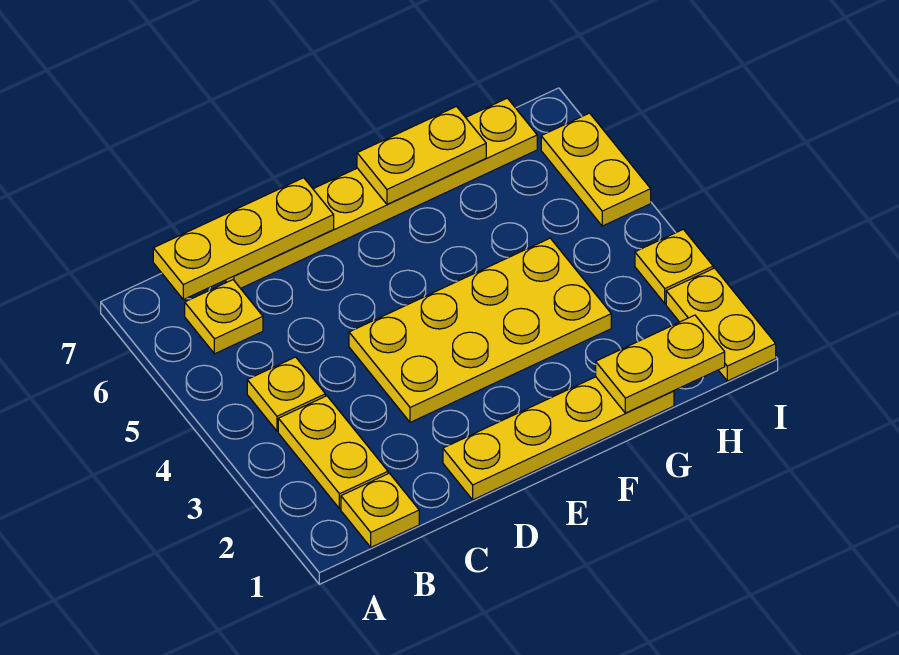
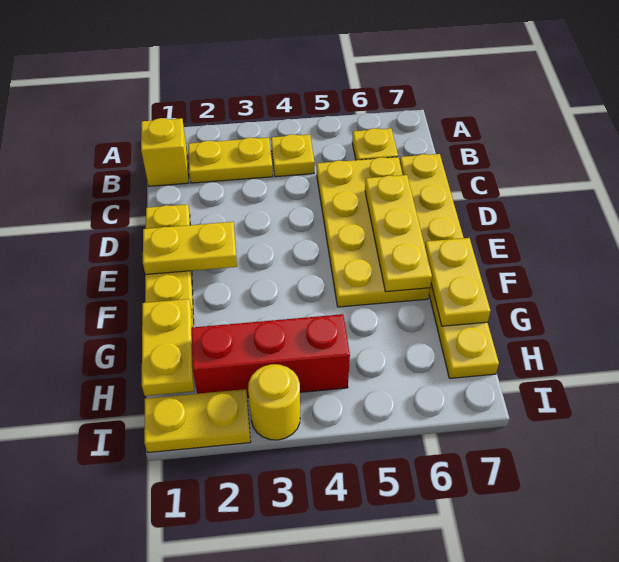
yellow plate B1 level 1 -> yellow brick B1 level 1
yellow plate B7:D7 level 2 -> yellow plate D6:F6 level 2
yellow plate D3:G4 level 1 -> yellow plate C5:F6 level 1
none -> red brick H2:H4 level 1
yellow plate I3 level 1 -> yellow round brick I3 level 1
yellow plate I5:I6 level 1 -> yellow plate E1:E2 level 2

